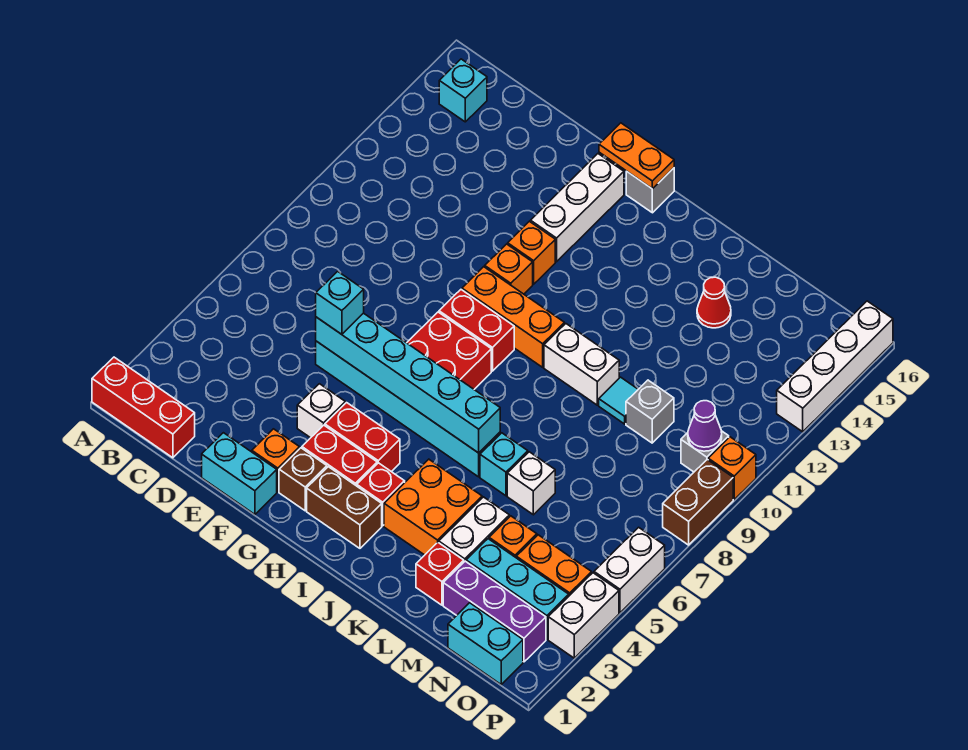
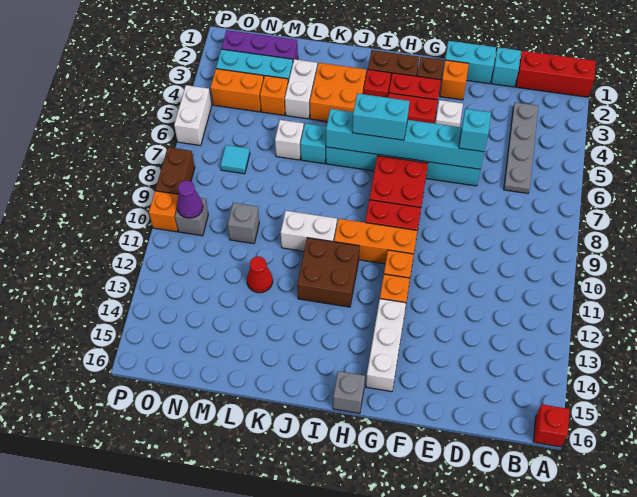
cyan brick B15 level 1 -> cyan brick D1 level 1
none -> grey plate C3:C6 level 1
orange plate G16:H16 level 2 -> none
none -> brown brick I11:J12 level 1
red brick L2 level 1 -> red brick A16 level 1
cyan tile L10 level 1 -> cyan tile N7 level 1
red cone L14 level 1 -> red cone L12 level 1
cyan brick N1:O1 level 1 -> cyan brick H6:I6 level 3
white brick P3:P4 level 1 -> none
white brick P13:P16 level 1 -> none

